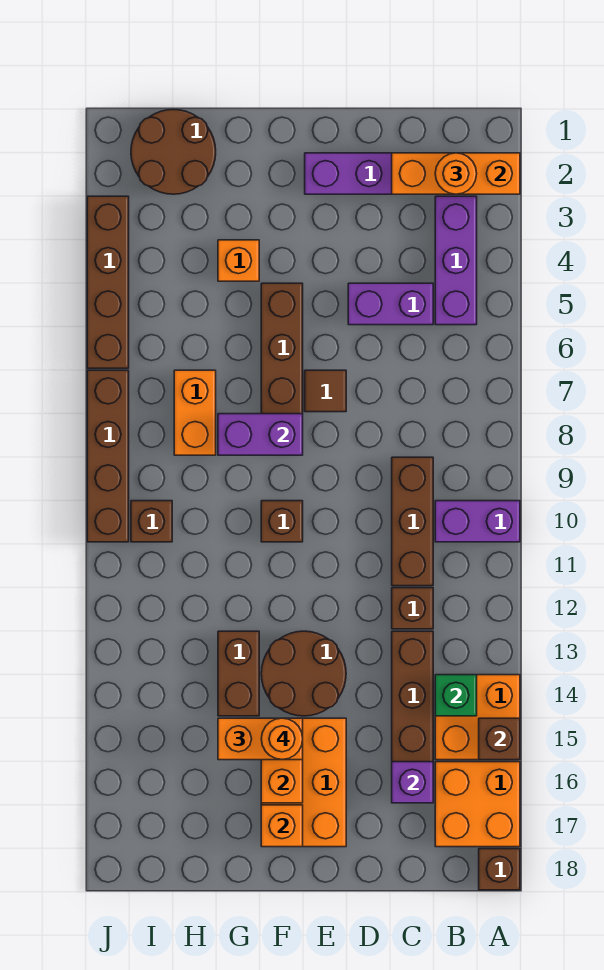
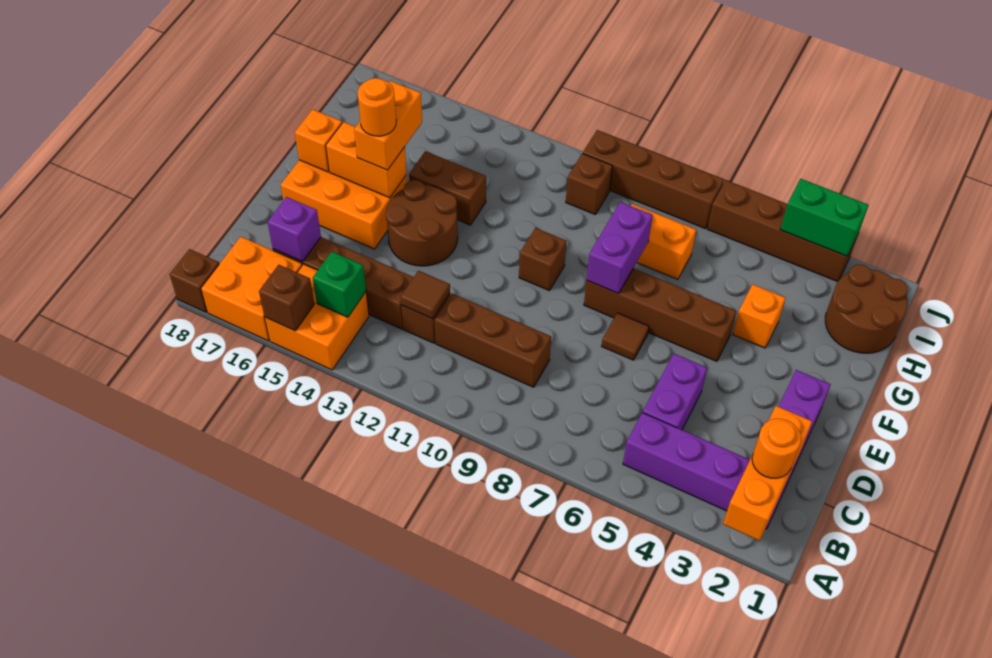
purple brick A10:B10 level 1 -> none
none -> brown tile C12 level 2
none -> green brick J3:J4 level 2

